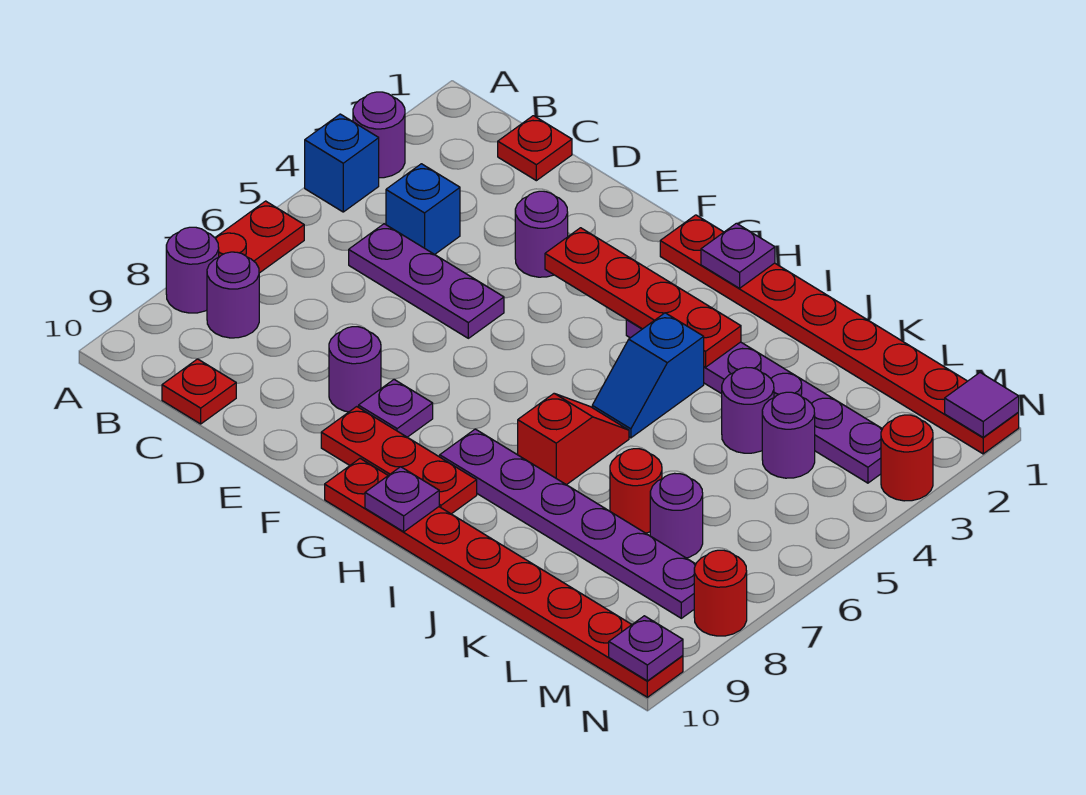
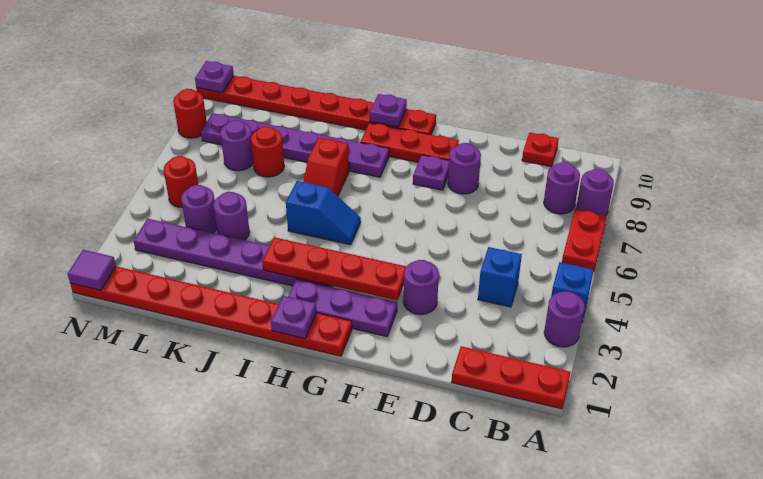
red plate C1 level 1 -> red plate A1:C1 level 1
purple plate C5:E5 level 1 -> purple plate F2:H2 level 1
blue slope I4:I5 level 1 top 4 -> blue slope H5:I5 level 1 top I
red round brick N3 level 1 -> red round brick M5 level 1

